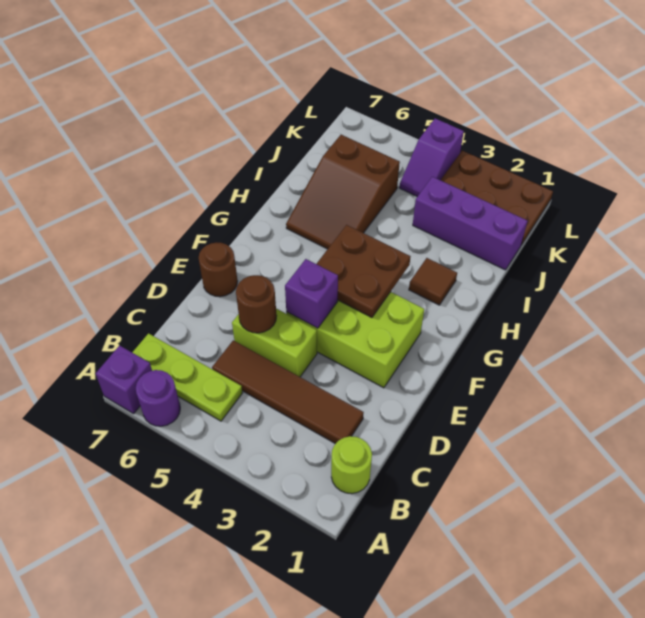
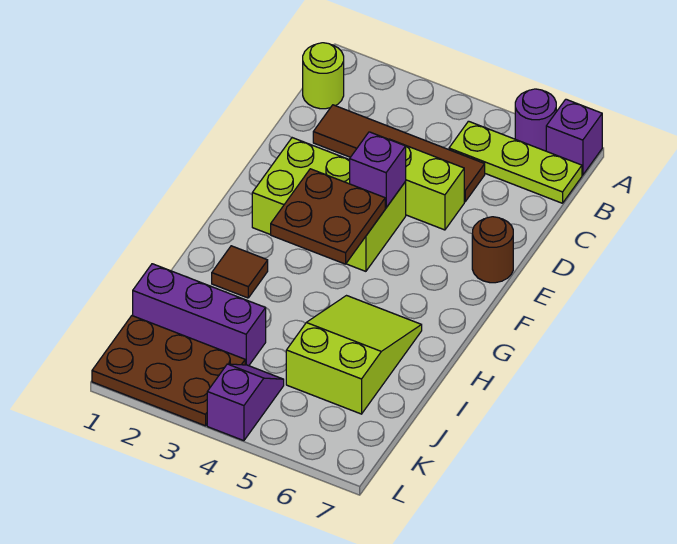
brown round brick D5 level 2 -> none
brown slope H5:J6 level 1 top J -> lime slope H5:J6 level 1 top J

